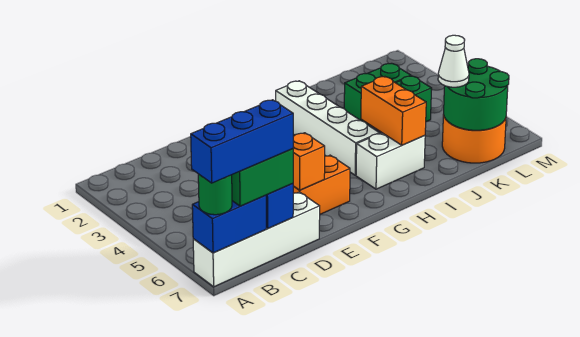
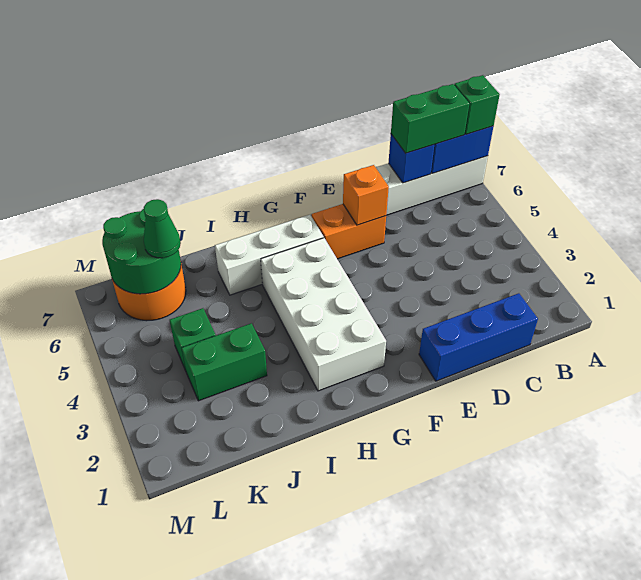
green round brick A7 level 3 -> green brick A7 level 3
blue brick A7:C7 level 4 -> blue brick C1:E1 level 1
white brick H2:H5 level 1 -> white brick G2:H5 level 1
white brick H6:I6 level 1 -> white brick G6:I6 level 1
orange brick I5:I6 level 2 -> none
white cone K6 level 3 -> green cone K6 level 3

